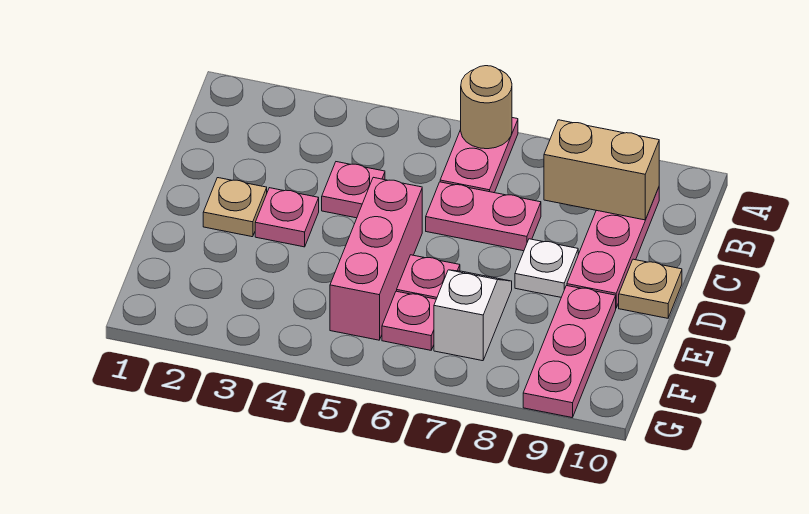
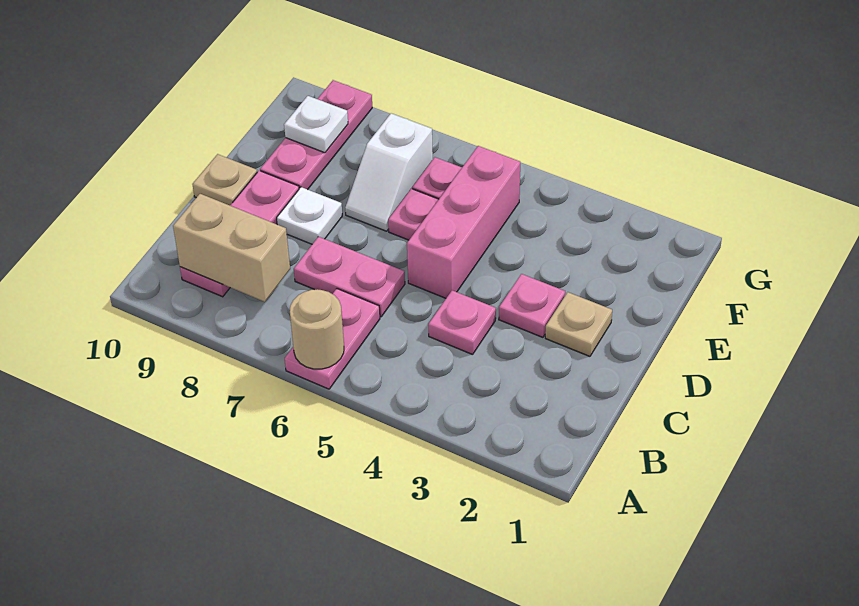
none -> white plate F9 level 2

